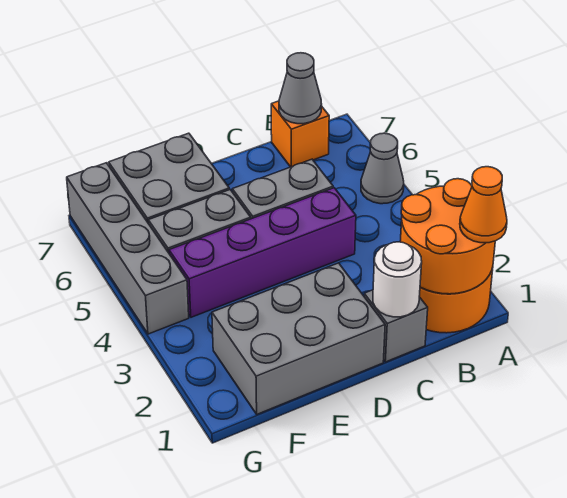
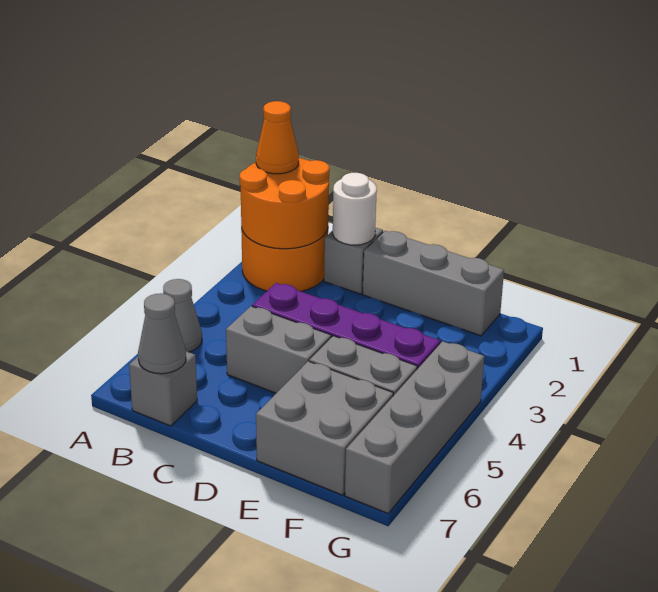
orange brick B7 level 1 -> grey brick B7 level 1
grey brick D1:F2 level 1 -> grey brick D1:F1 level 1

